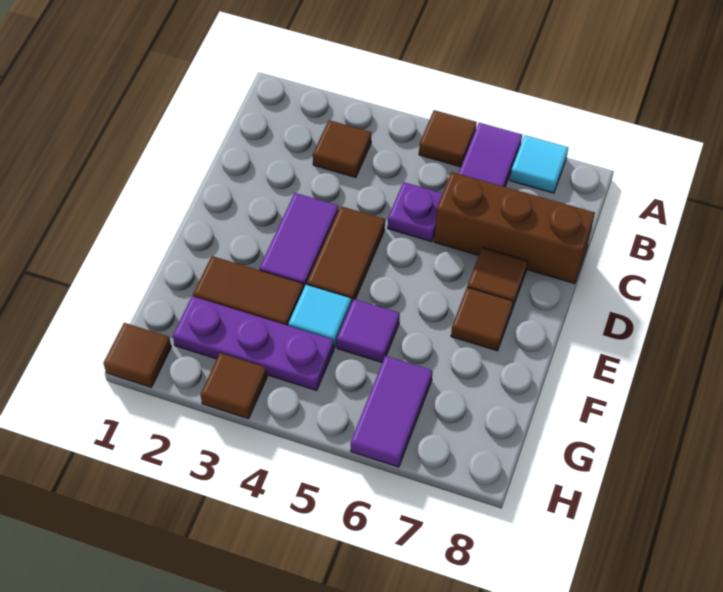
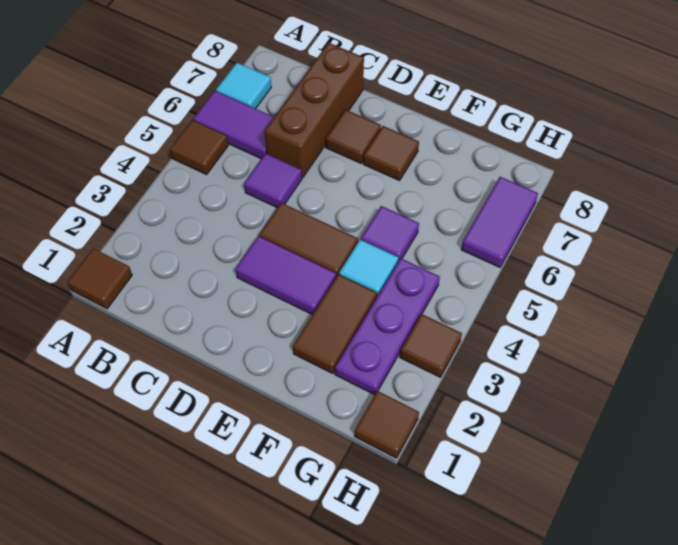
brown tile B3 level 1 -> brown tile A1 level 1
purple plate C5 level 1 -> purple tile C5 level 1
purple tile G6:H6 level 1 -> purple tile H6:H7 level 1

